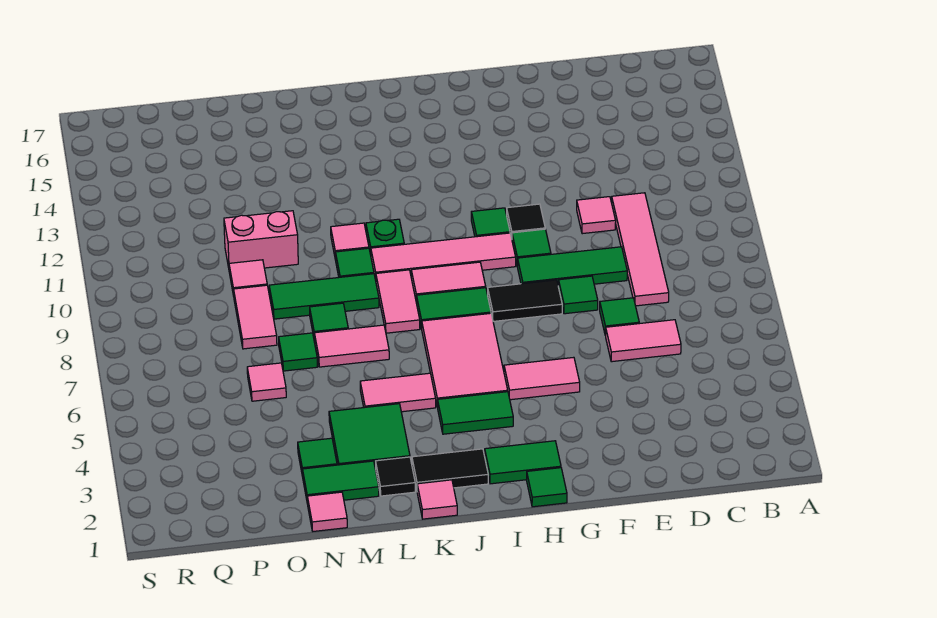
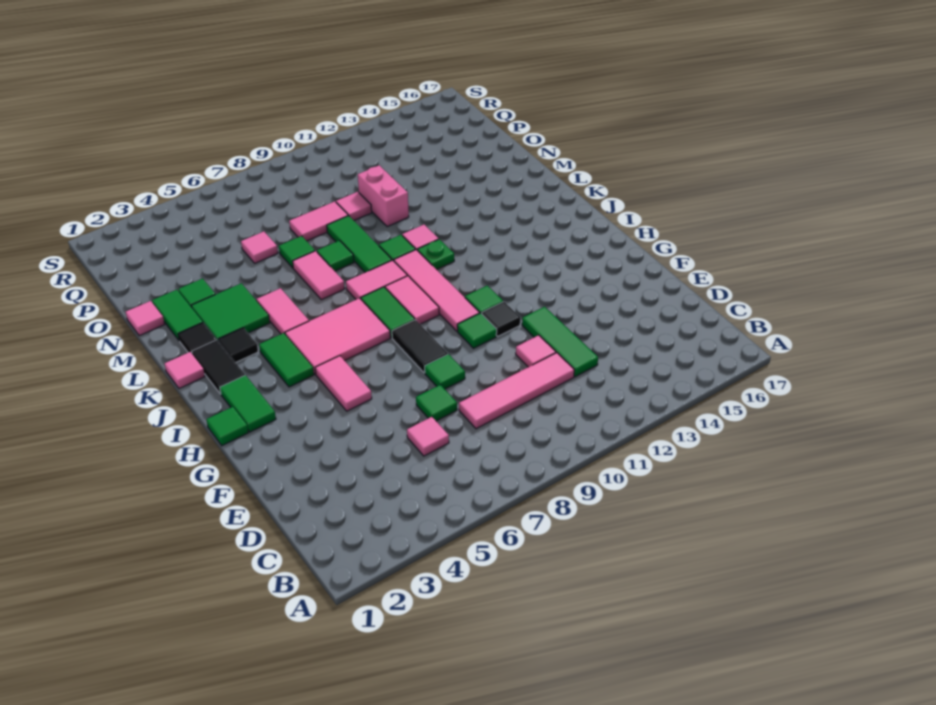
pink tile D6:E6 level 1 -> pink tile D6 level 1
green tile E9:G9 level 1 -> green tile D12:F12 level 1
none -> black tile K3 level 1

